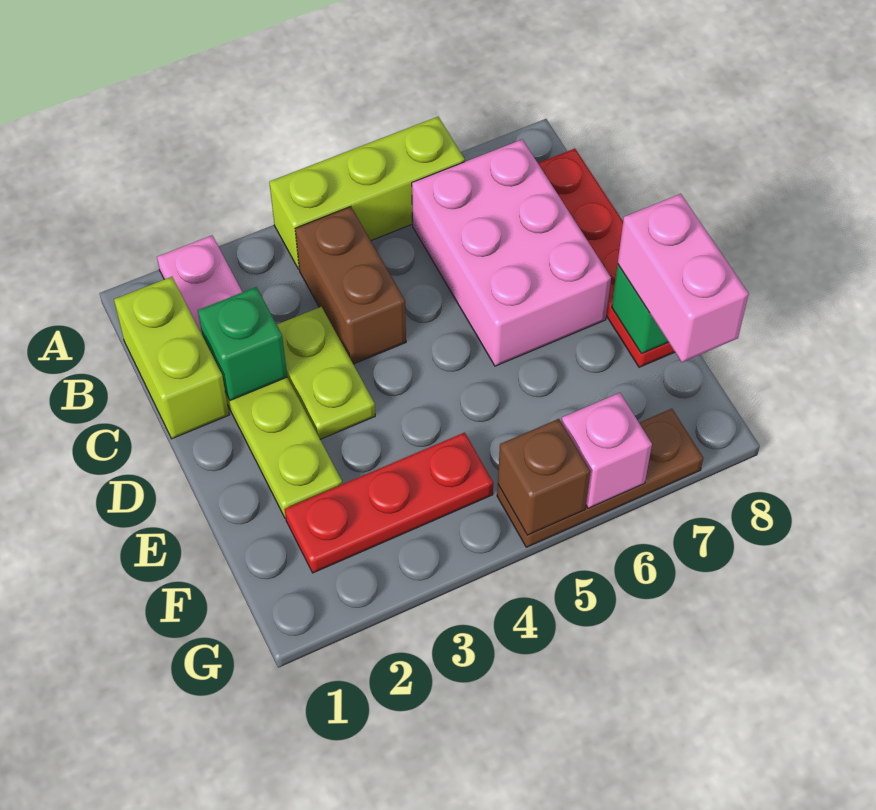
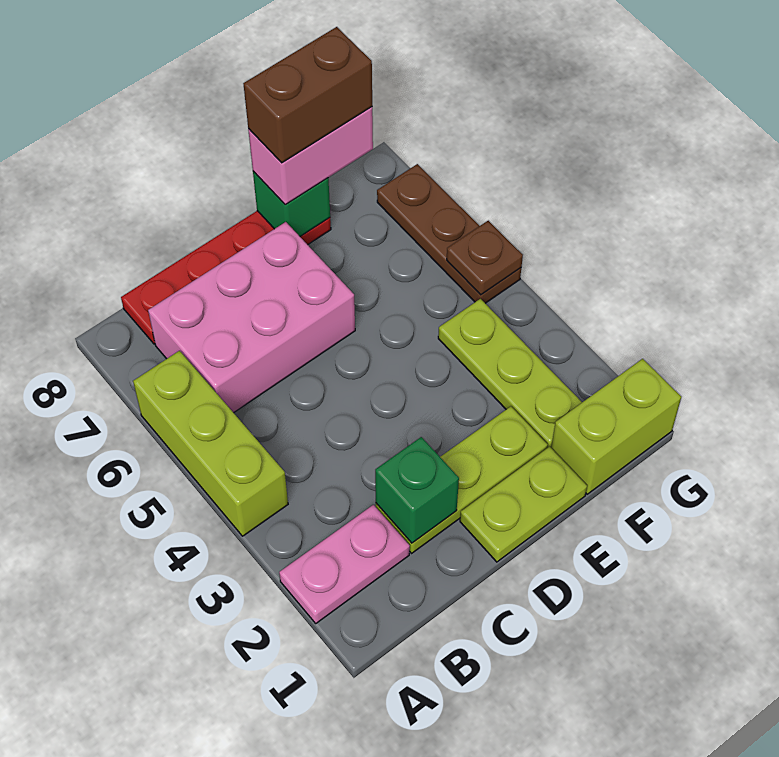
lime brick B1:C1 level 1 -> lime brick F1:G1 level 1
brown brick B4:C4 level 1 -> brown brick E8:F8 level 4
lime plate C3:D3 level 1 -> lime plate D1:E1 level 1
red plate F2:F4 level 1 -> lime plate F2:F4 level 1
brown brick G5 level 2 -> brown plate G5 level 2
pink brick G6 level 2 -> none

